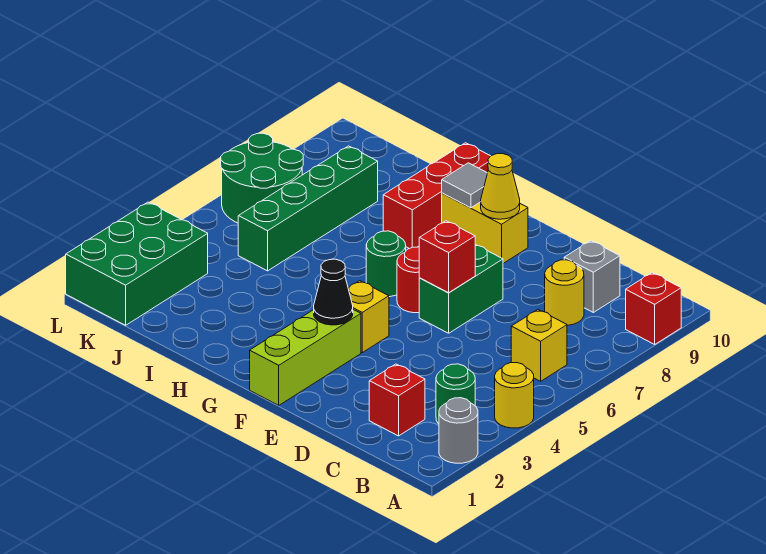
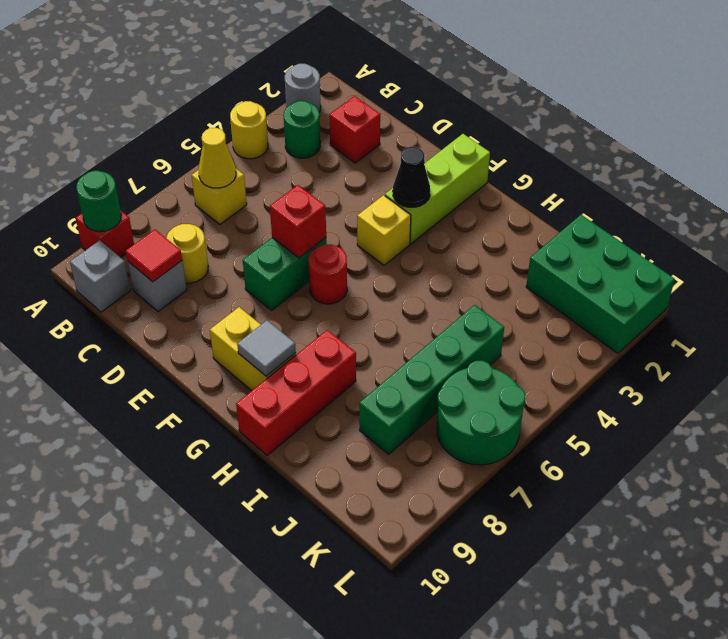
none -> grey brick B10 level 1
none -> red tile C9 level 2
yellow cone F9 level 2 -> yellow cone B6 level 2
green round brick G6 level 1 -> green round brick A9 level 2
green brick K1:L3 level 1 -> green brick J1:L2 level 1

